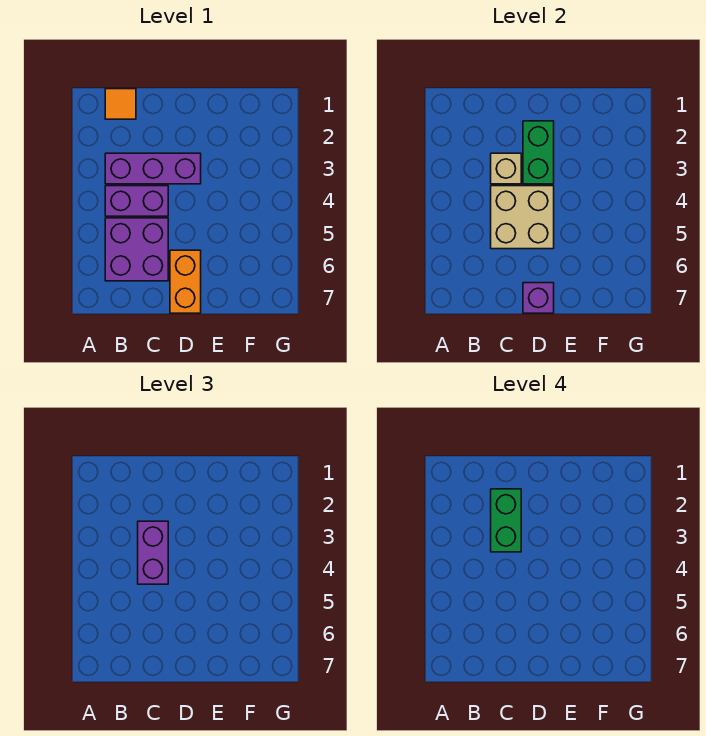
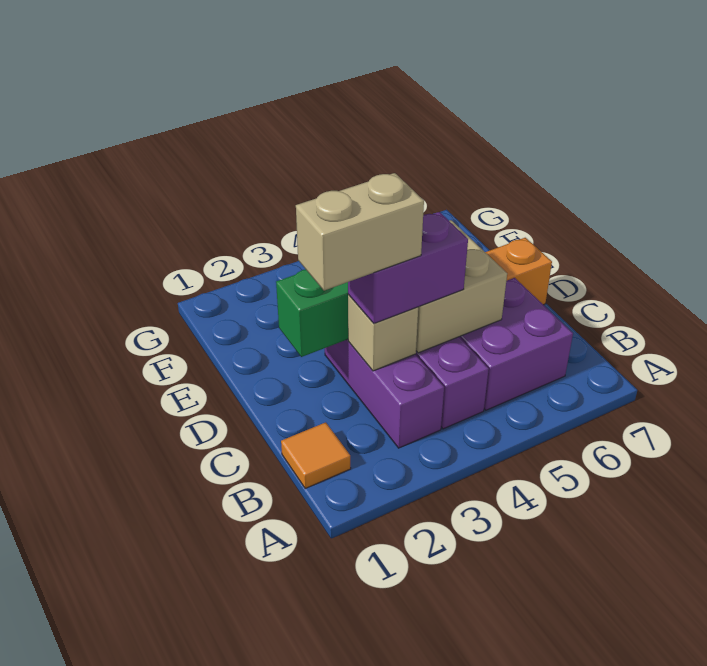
green brick C2:C3 level 4 -> tan brick C2:C3 level 4
purple brick D7 level 2 -> none

